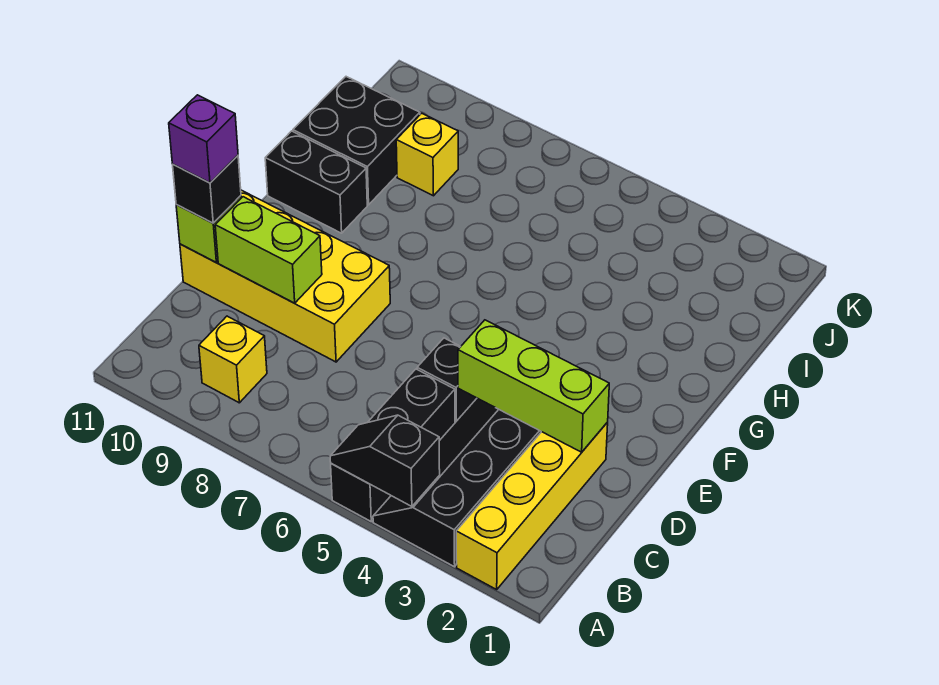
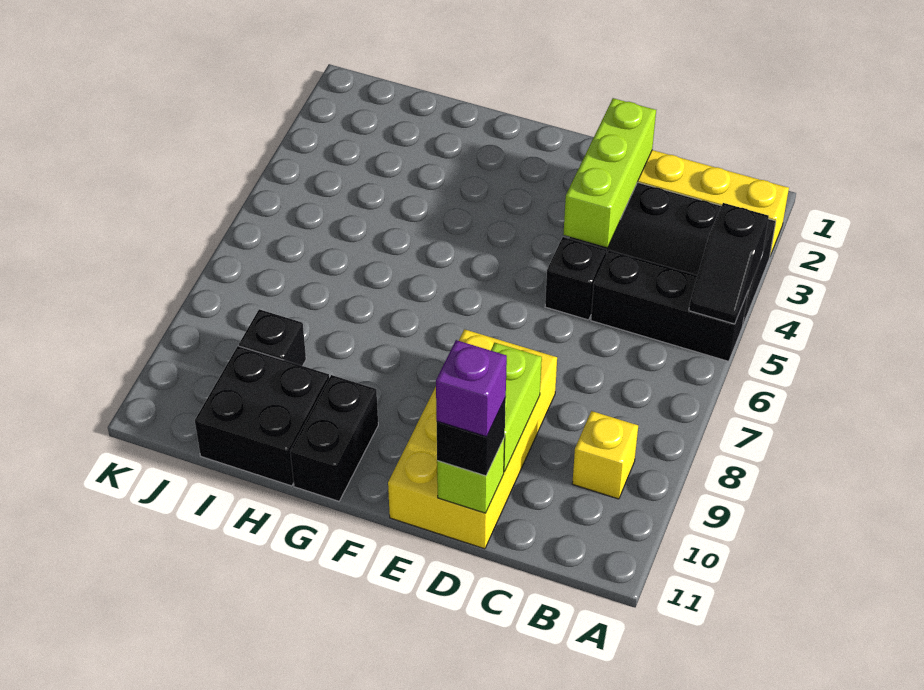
yellow brick I9 level 1 -> black brick I9 level 1

